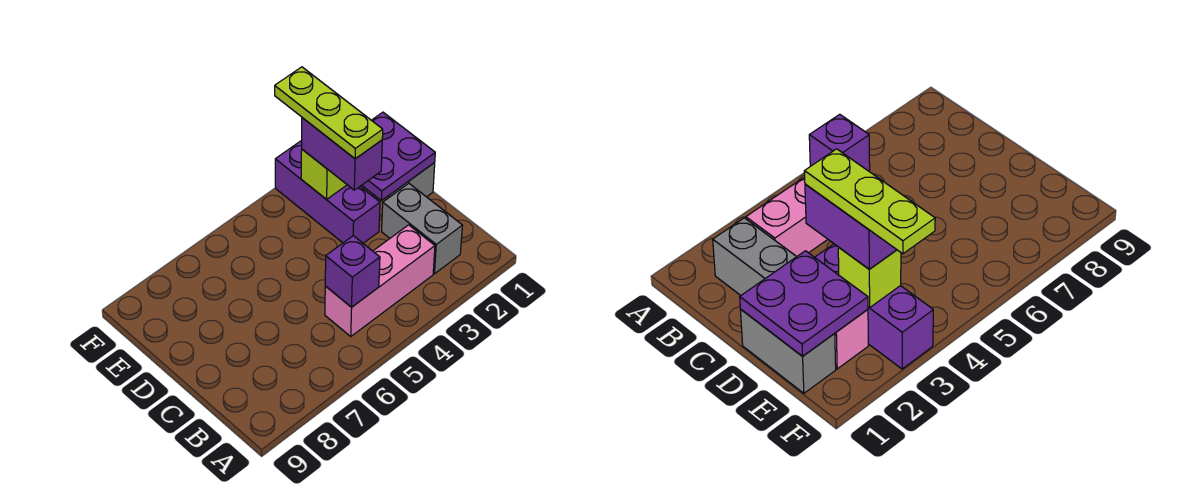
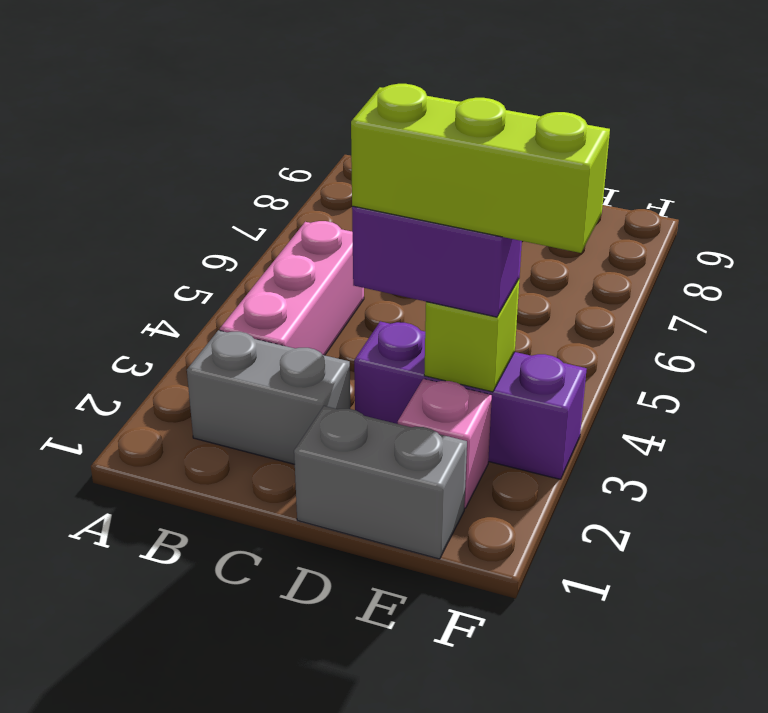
purple brick B5 level 2 -> none
purple plate D1:E2 level 2 -> none
lime plate D3:F3 level 4 -> lime brick D3:F3 level 4

